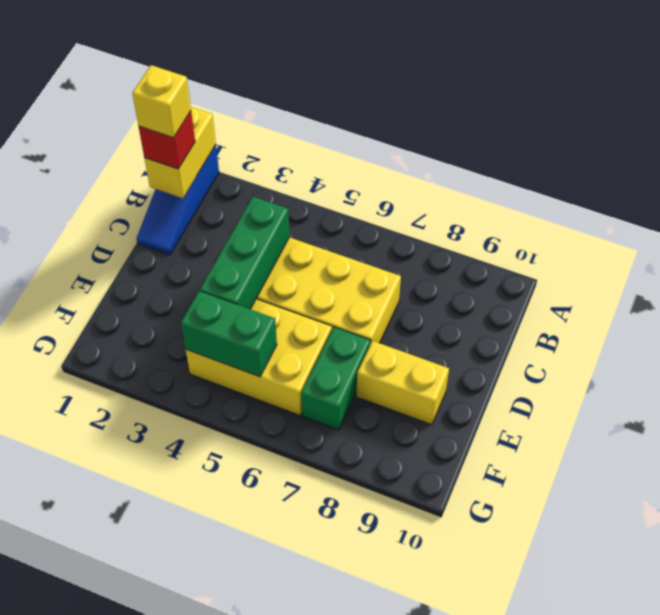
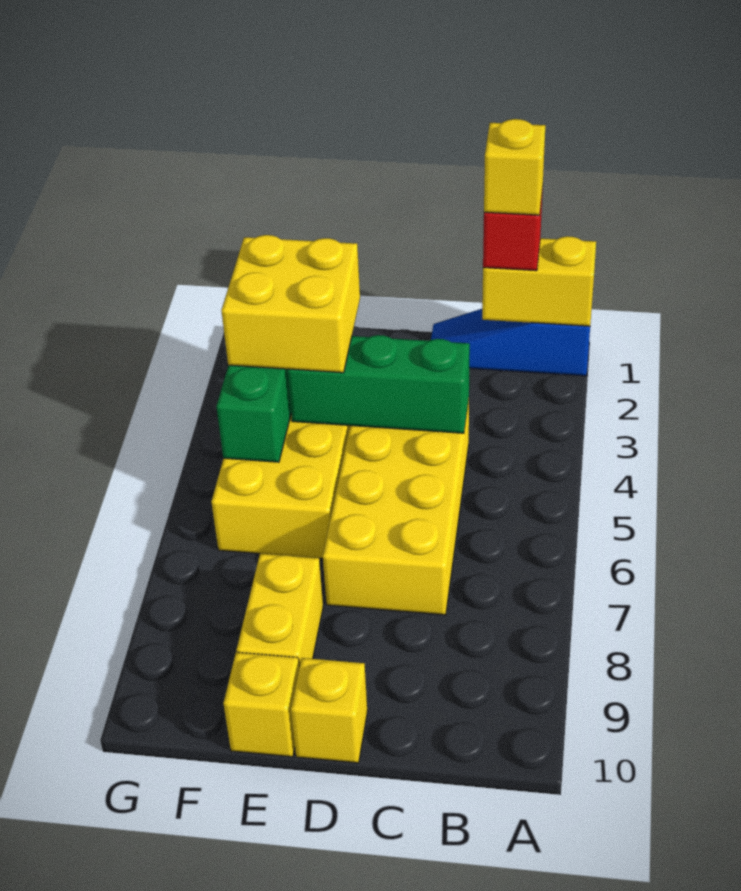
none -> yellow brick D10 level 1
none -> yellow brick E3:F4 level 3
green brick E7:F7 level 1 -> none
none -> yellow brick E10 level 1

